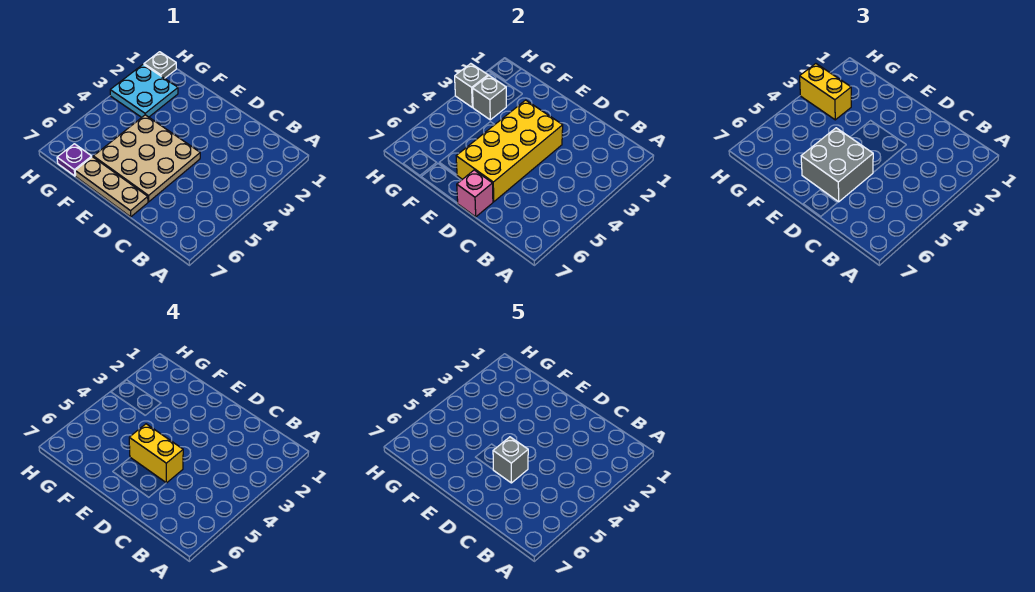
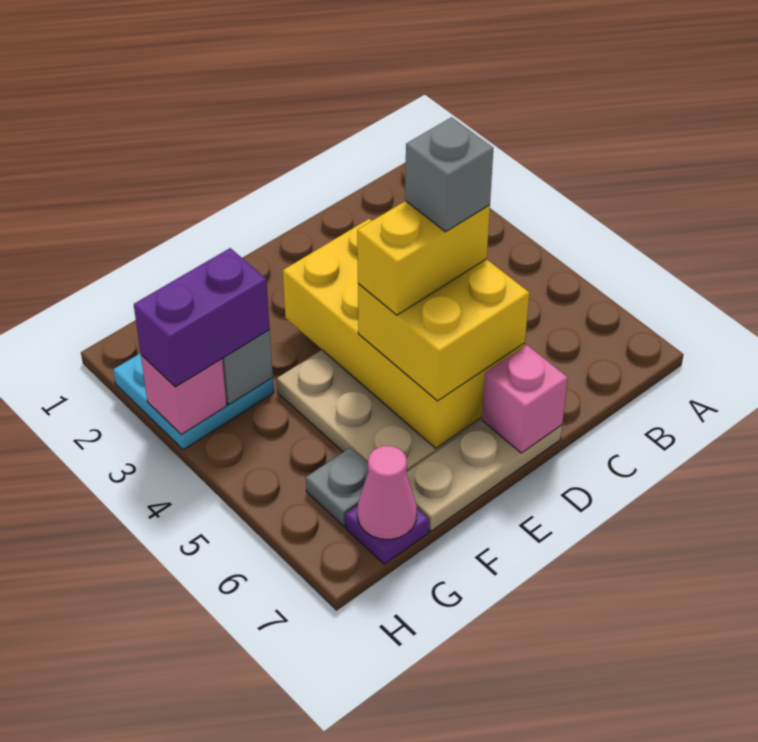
grey brick D5:E6 level 3 -> yellow brick D5:E6 level 3
yellow brick G3:H3 level 3 -> purple brick G3:H3 level 3
none -> pink cone G7 level 2
grey plate H1 level 1 -> grey plate G6 level 1
grey brick H3 level 2 -> pink brick H3 level 2

